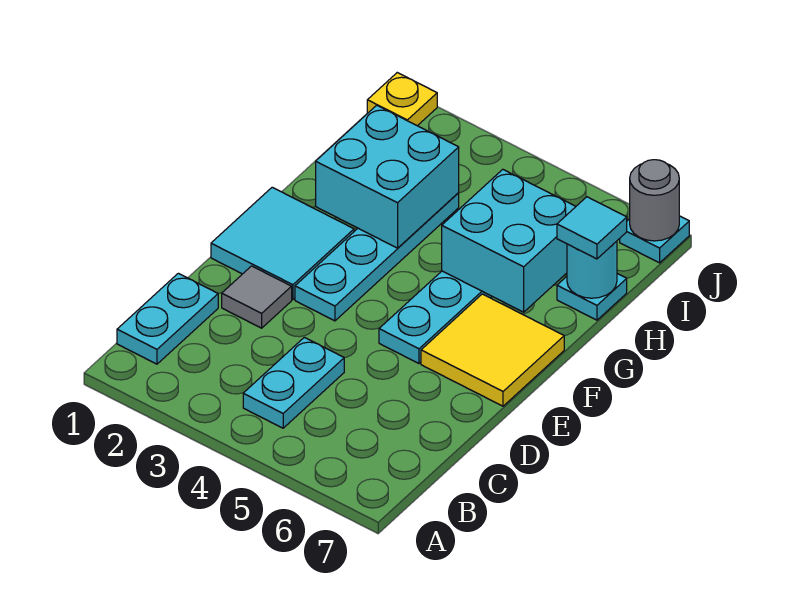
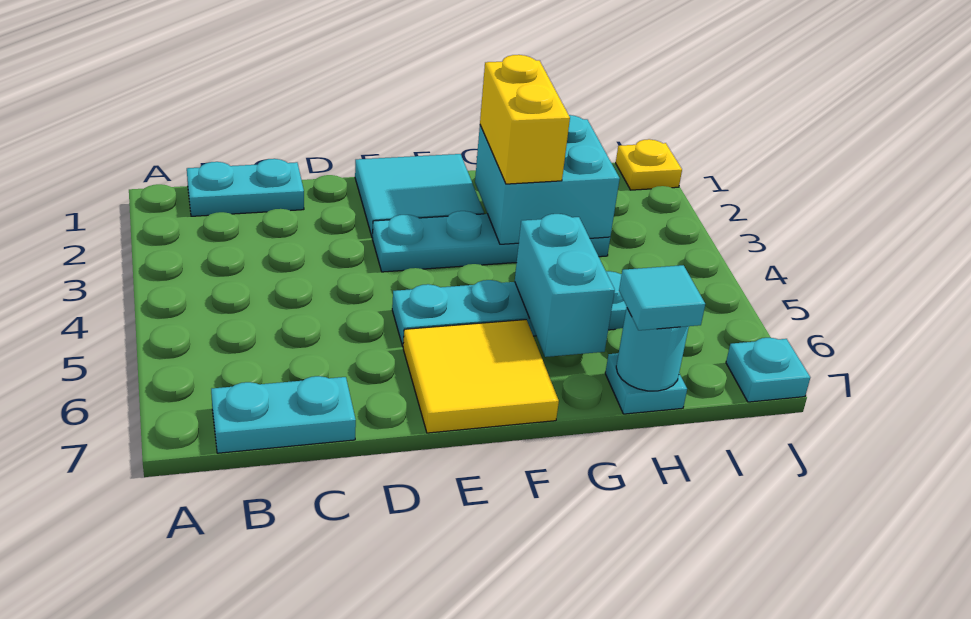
cyan plate B4:C4 level 1 -> cyan plate B7:C7 level 1
grey tile D2 level 1 -> none
none -> yellow brick G2:G3 level 3
cyan brick G5:H6 level 2 -> cyan brick G5:G6 level 2
grey round brick J7 level 2 -> none

